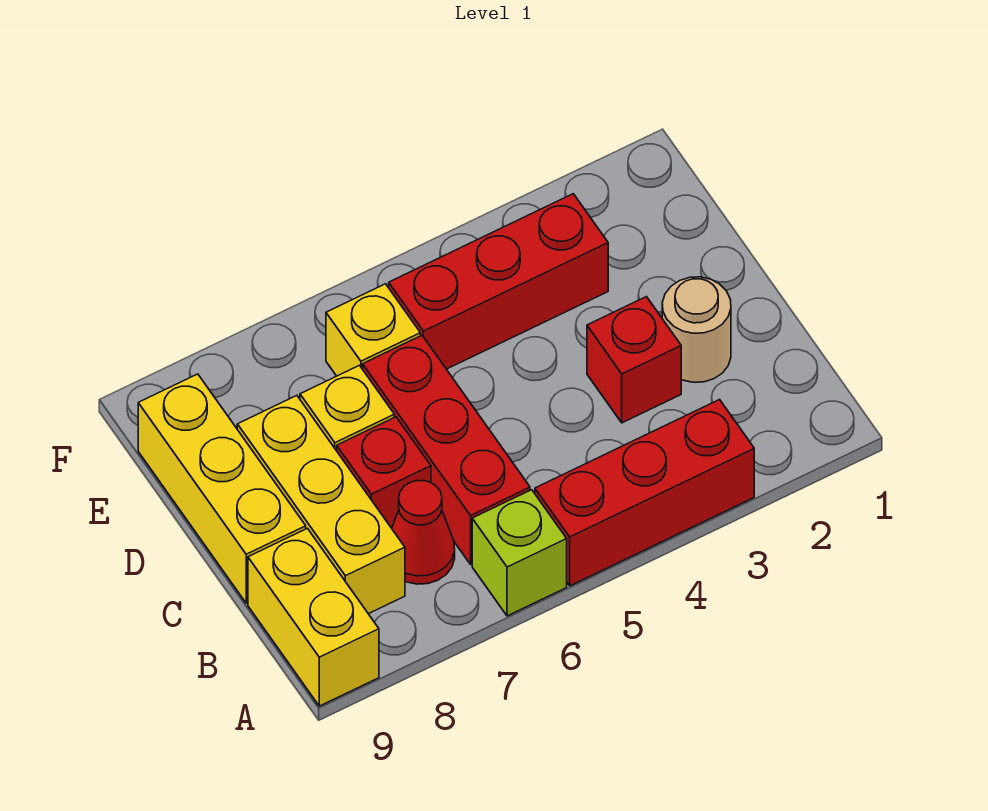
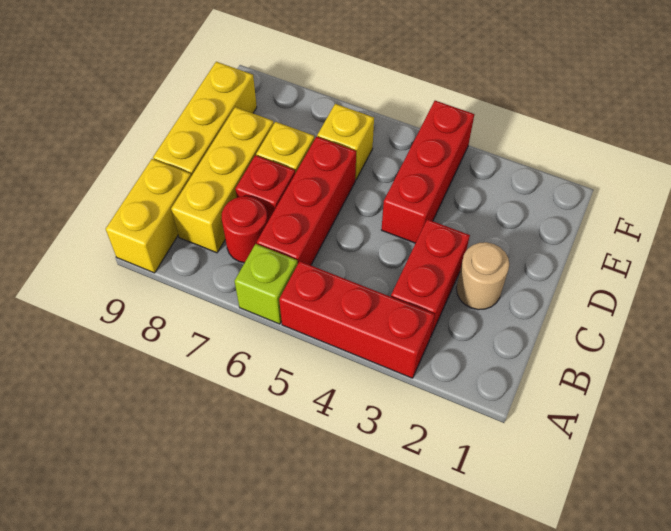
red cone B7 level 1 -> red round brick B7 level 1
red brick C3 level 1 -> red brick B3:C3 level 1
red brick E3:E5 level 1 -> red brick D4:F4 level 1

